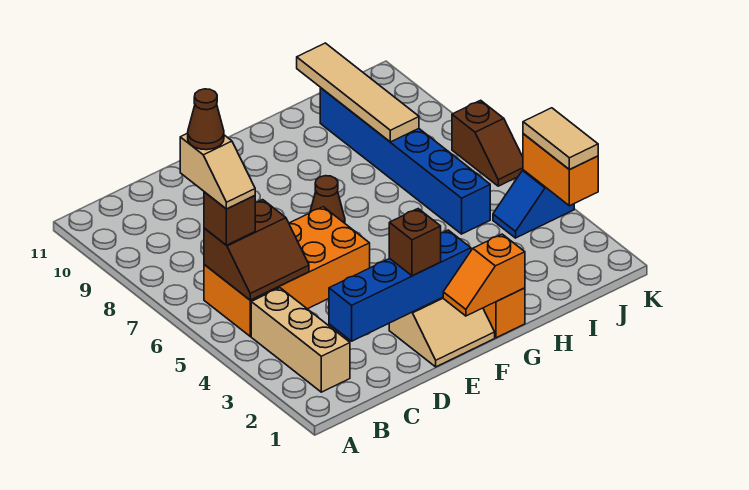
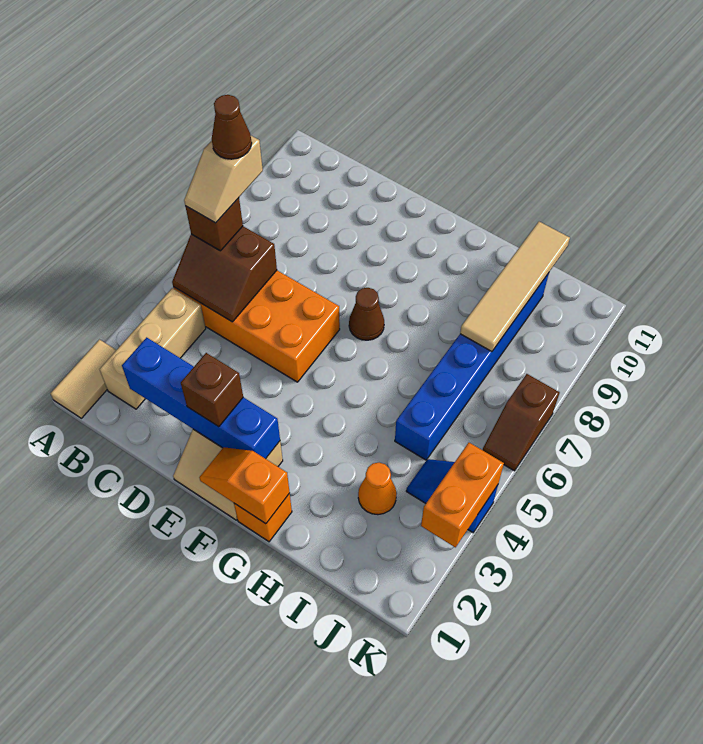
none -> orange cone I3 level 1
tan tile K3:K4 level 3 -> tan tile A1:A2 level 1

